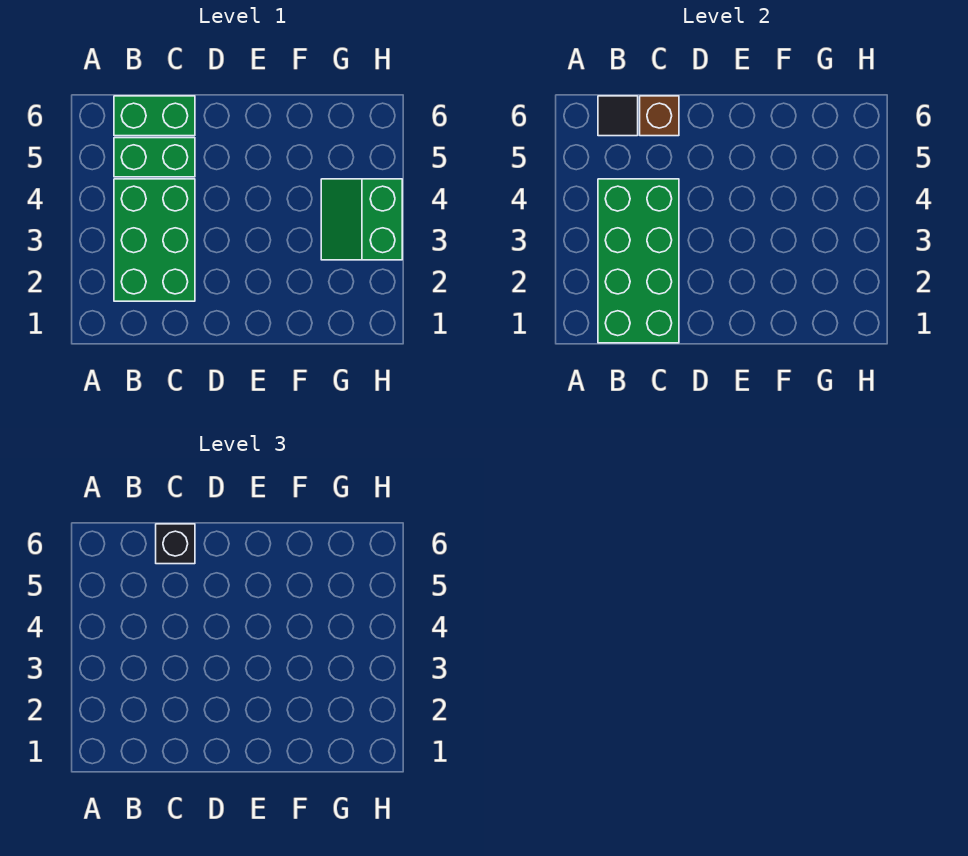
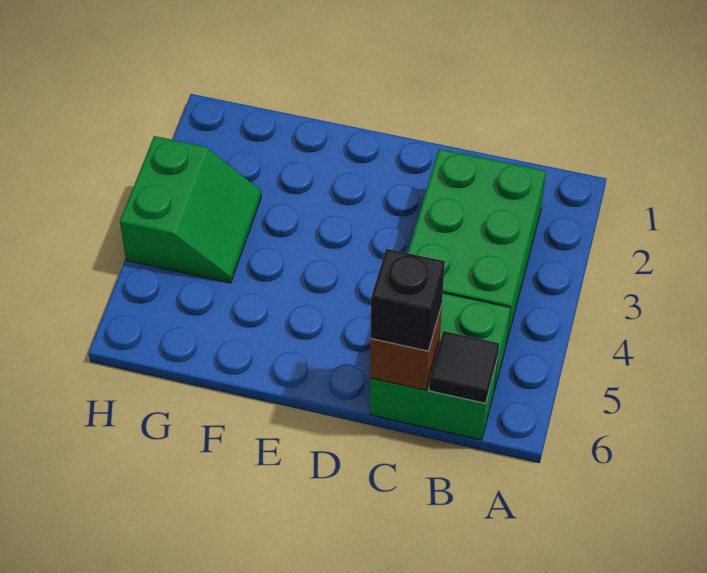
green brick B1:C4 level 2 -> none

